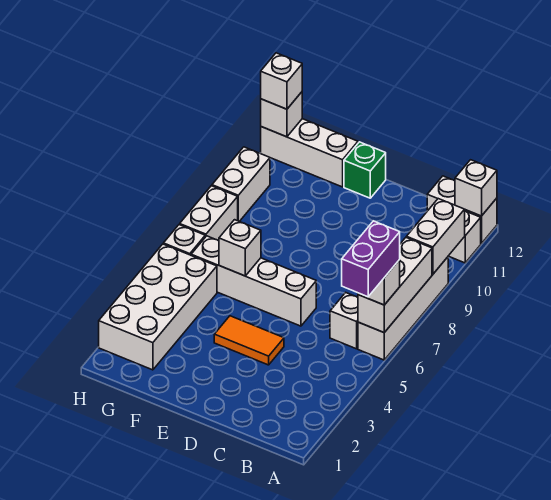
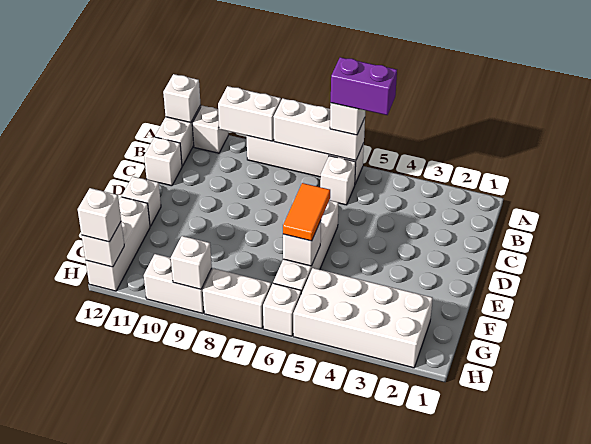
none -> white brick C12 level 1
orange tile D4:E4 level 1 -> orange tile E6:F6 level 3
green brick E12 level 1 -> white brick E12 level 1
none -> white brick H9 level 2

